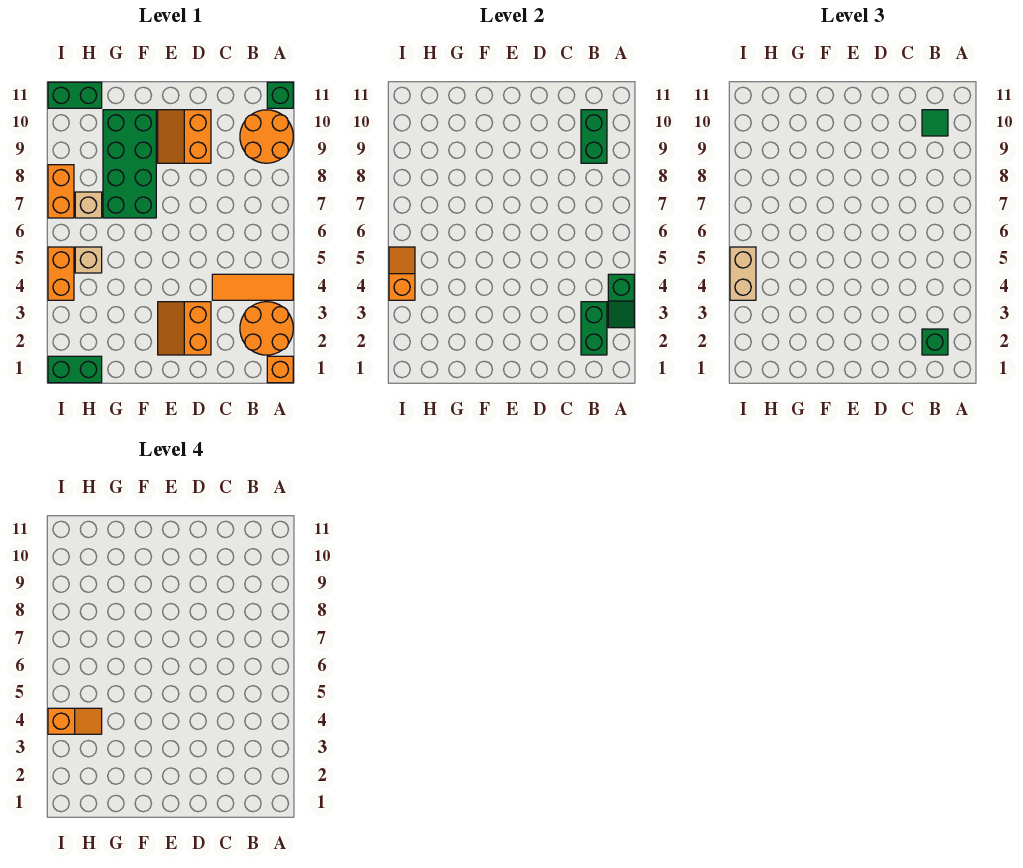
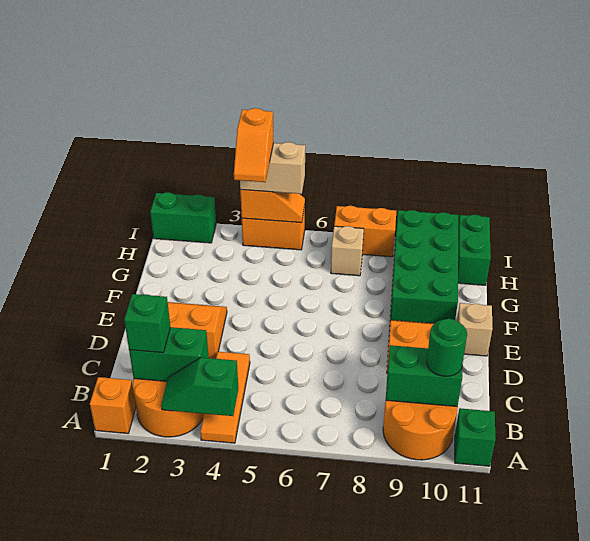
green tile B10 level 3 -> green round brick B10 level 3
green brick F7:G10 level 1 -> green brick F9:I10 level 1
green brick H1:I1 level 1 -> green brick I1:I2 level 1
tan brick H5 level 1 -> tan brick E11 level 1

